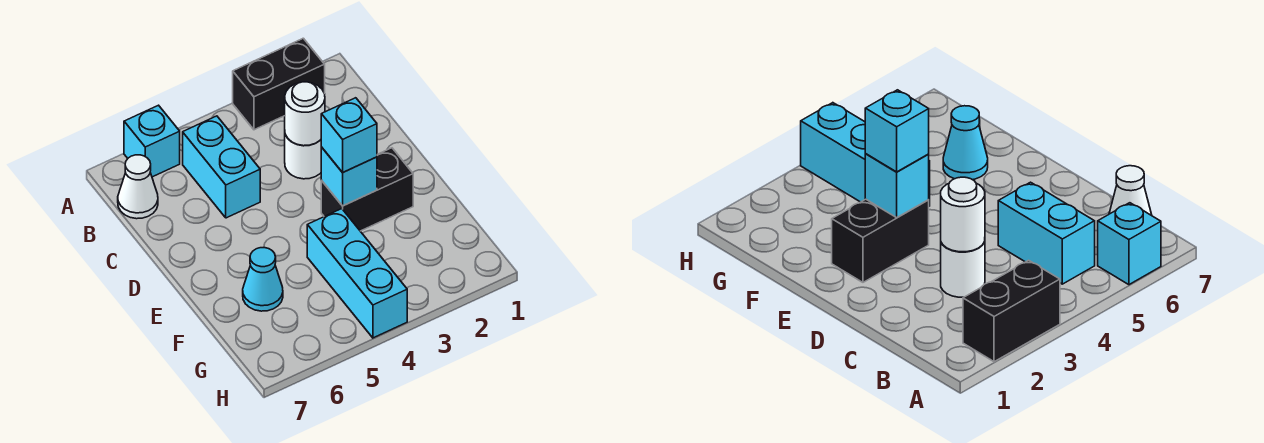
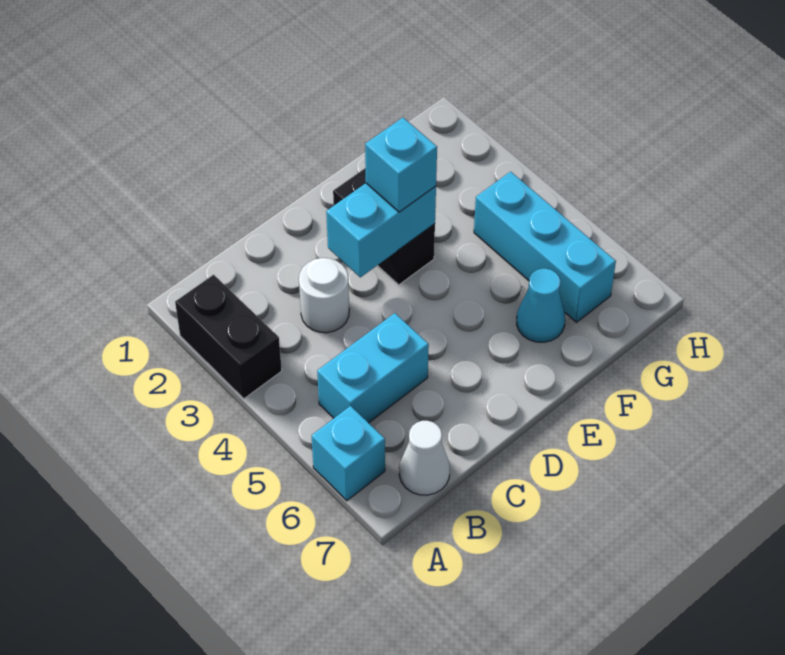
white round brick C3 level 2 -> none
cyan brick E3 level 2 -> cyan brick D3:E3 level 2
cyan brick F4:H4 level 1 -> cyan brick G4:G6 level 1

